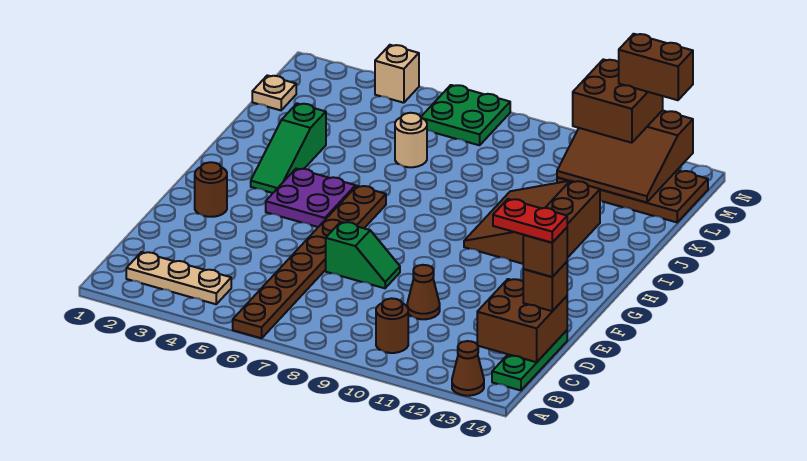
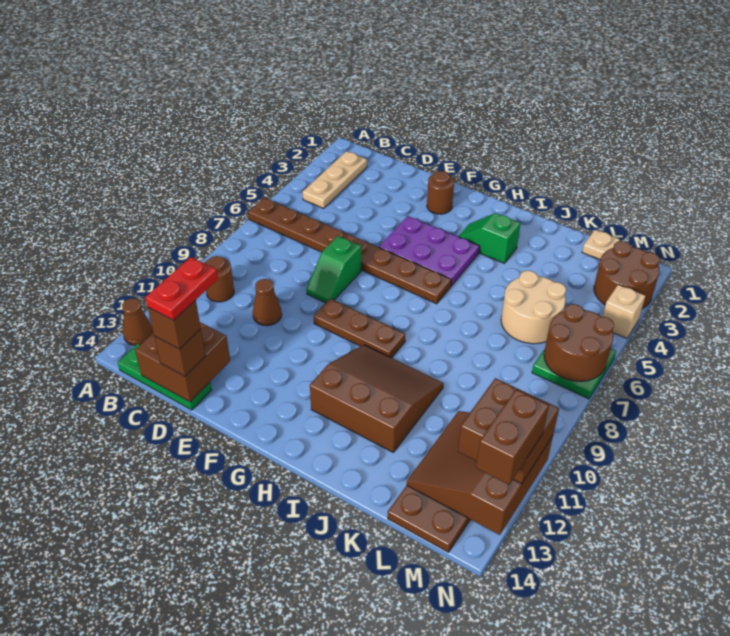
none -> brown plate F9:H9 level 1
purple plate G4:H5 level 1 -> purple plate F4:H5 level 1
green slope H3:J3 level 1 top J -> green slope H3:I3 level 1 top I
tan round brick K6 level 1 -> tan round brick K5:L6 level 1
none -> brown round brick M2:N3 level 1
none -> brown round brick M6:N7 level 2

